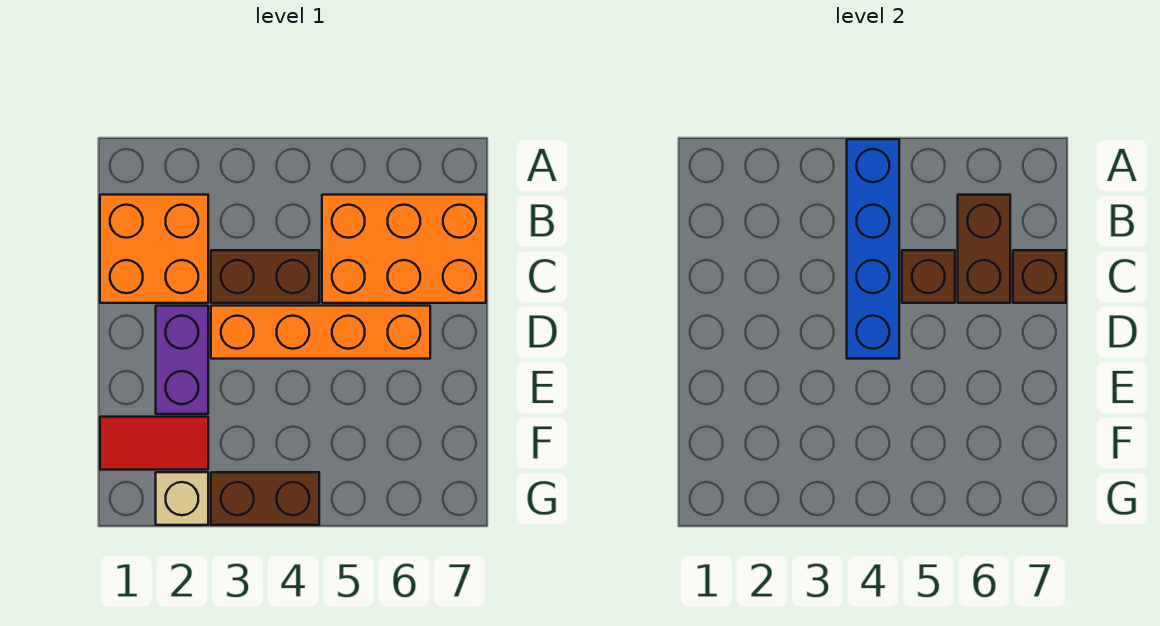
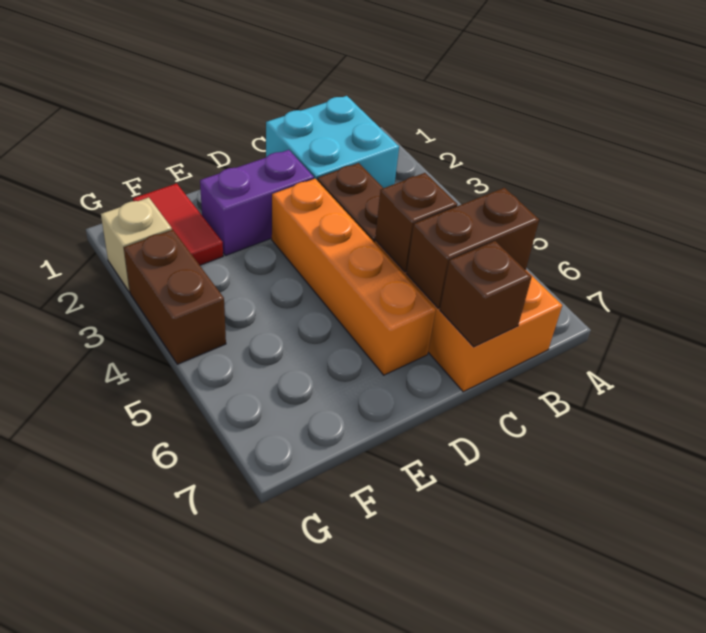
blue brick A4:D4 level 2 -> none
orange brick B1:C2 level 1 -> cyan brick B1:C2 level 1

